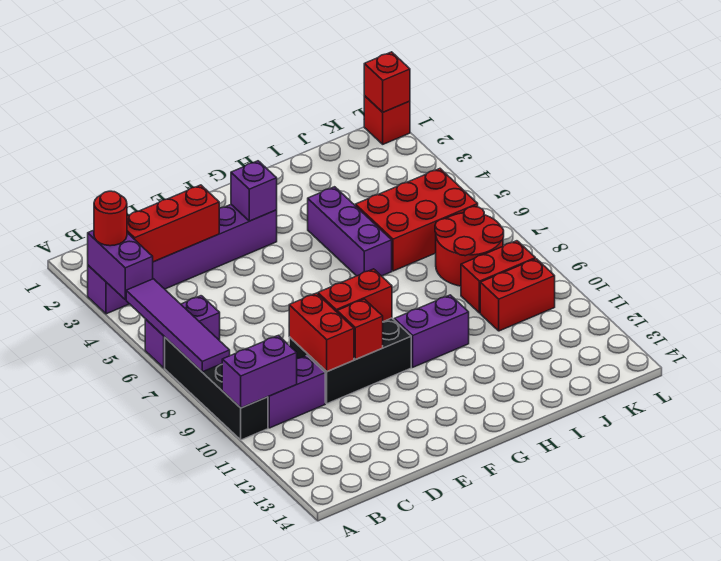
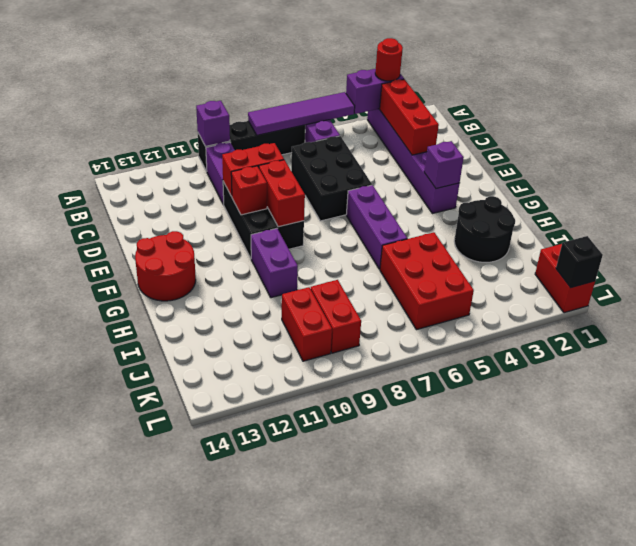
purple brick A10:B10 level 2 -> purple brick A10 level 2
none -> black brick C6:E7 level 1
none -> black round brick H2:I3 level 1
purple brick H4:H6 level 1 -> purple brick F6:H6 level 1
red round brick J7:K8 level 1 -> red round brick F13:G14 level 1
red brick L1 level 1 -> red brick K1:L1 level 1
red brick L1 level 2 -> black brick L1 level 2

